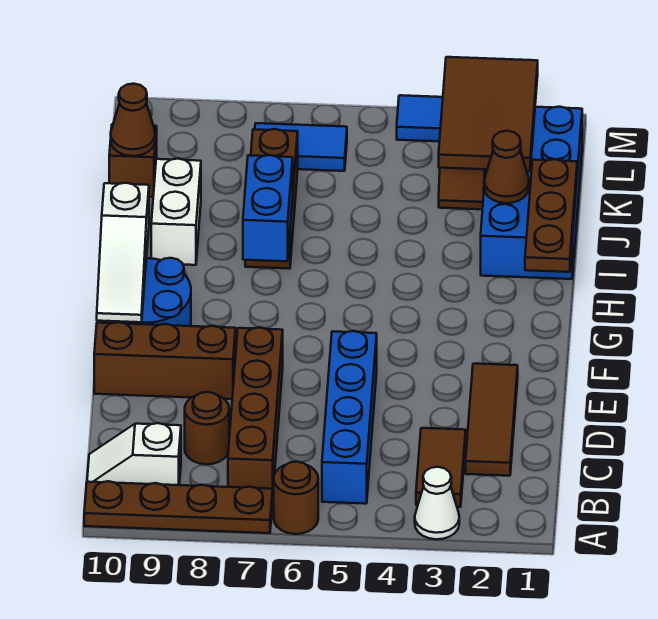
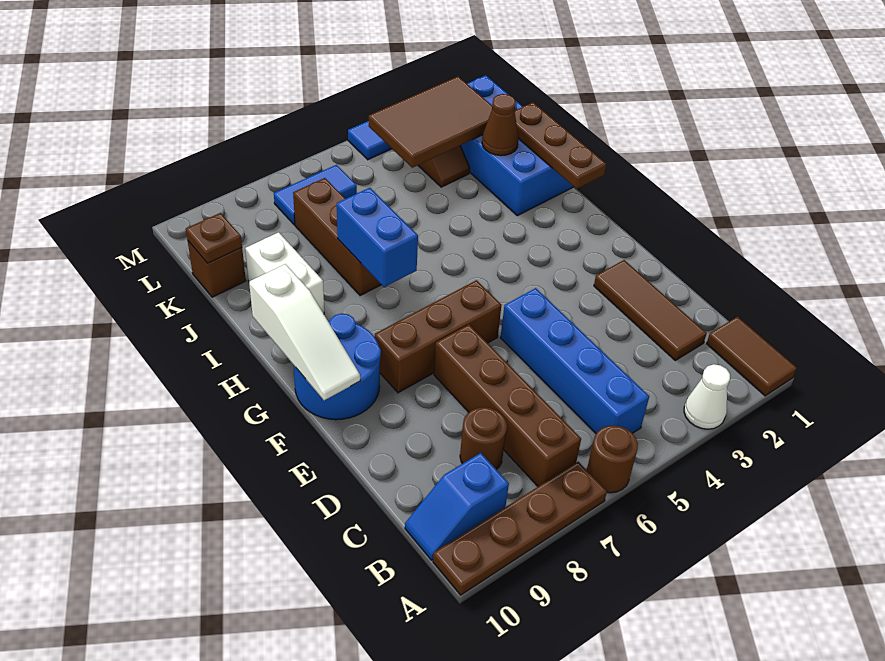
brown tile B3:C3 level 1 -> brown tile A1:B1 level 1
white slope B9:B10 level 1 top 9 -> blue slope B9:B10 level 1 top 9
brown brick E8:E10 level 1 -> brown brick F6:F8 level 1
brown tile K2:M3 level 2 -> brown tile K2:L4 level 2
brown cone K10 level 2 -> brown plate K10 level 2

